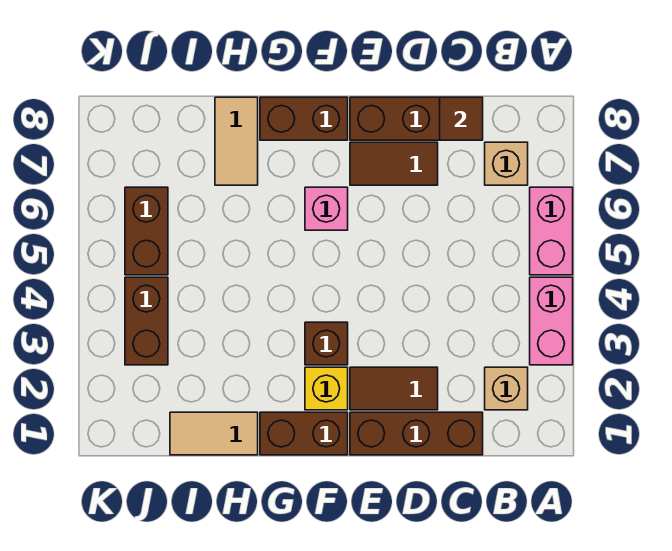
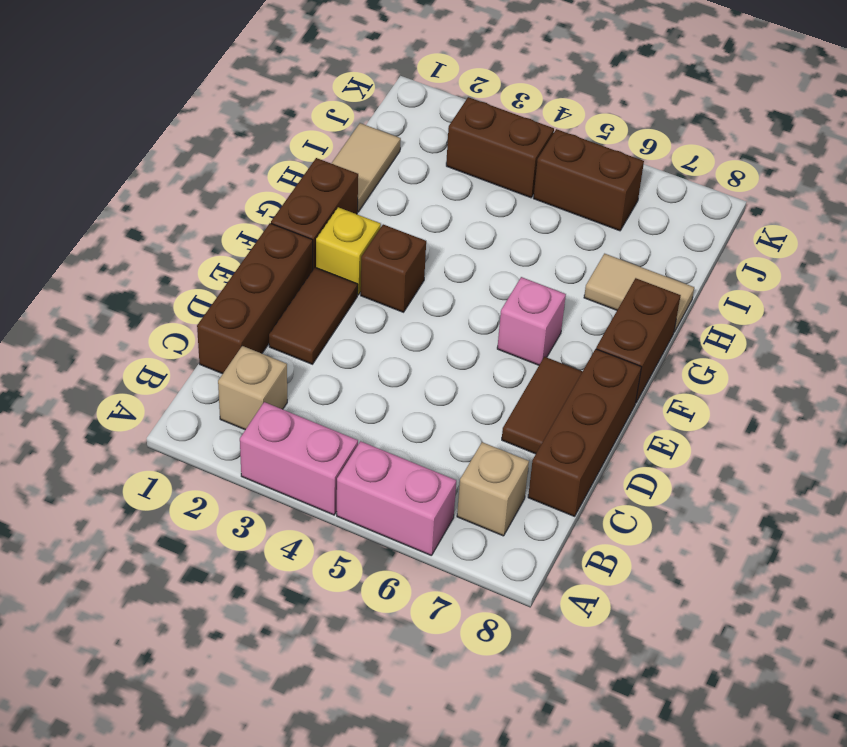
brown tile C8 level 2 -> none

